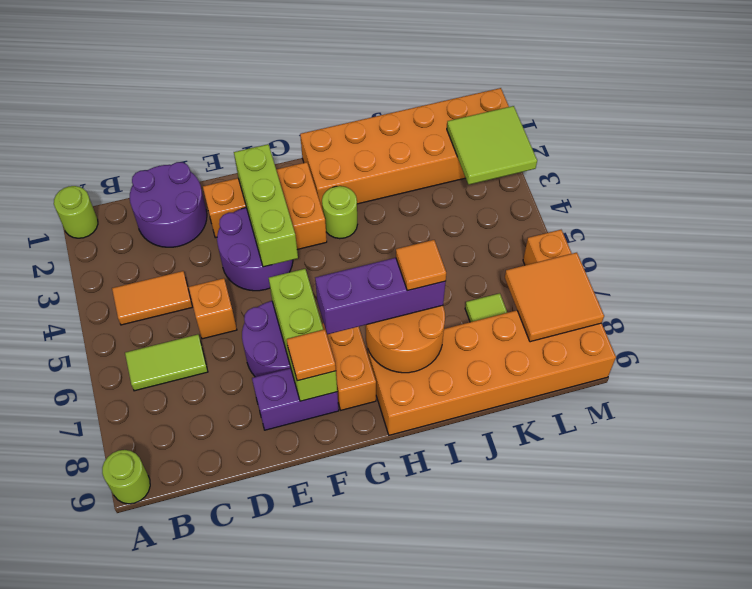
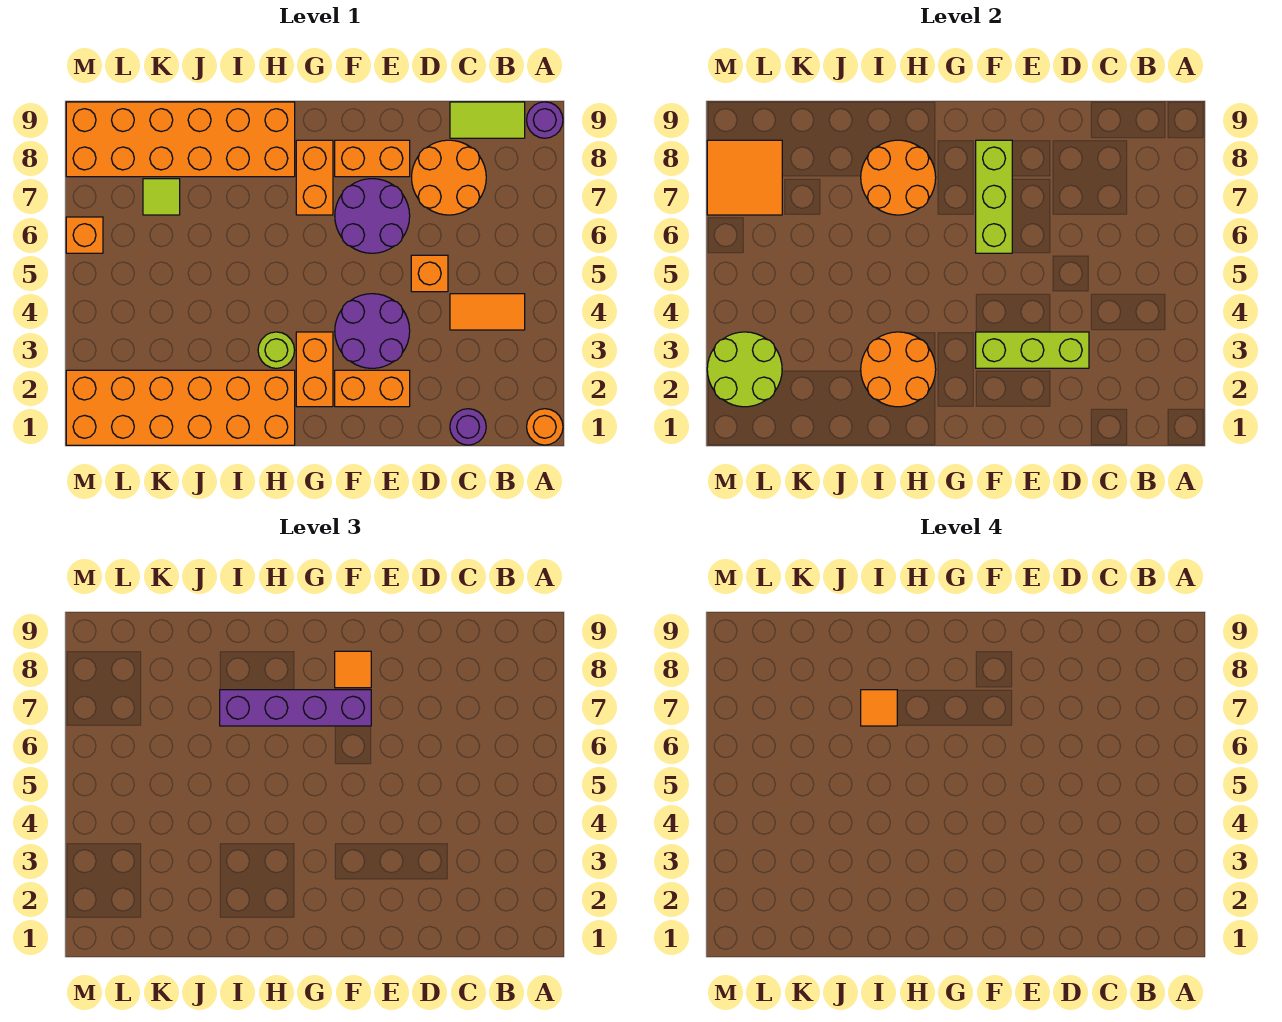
lime round brick A1 level 1 -> orange round brick A1 level 1
lime round brick A9 level 1 -> purple round brick A9 level 1
lime tile B6:C6 level 1 -> lime tile B9:C9 level 1
purple round brick C1:D2 level 1 -> purple round brick C1 level 1
none -> orange round brick C7:D8 level 1
purple brick E8:F8 level 1 -> orange brick E8:F8 level 1
lime brick F2:F4 level 2 -> lime brick D3:F3 level 2
purple brick G7:I7 level 3 -> purple brick F7:I7 level 3
none -> orange round brick H2:I3 level 2
lime tile L2:M3 level 2 -> lime round brick L2:M3 level 2

